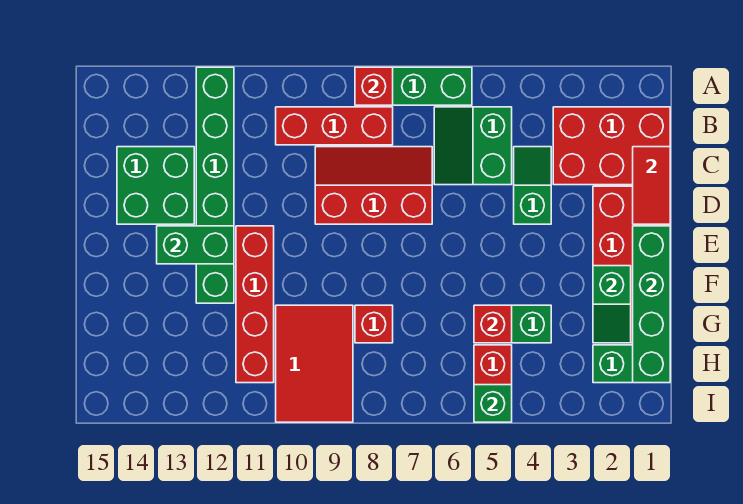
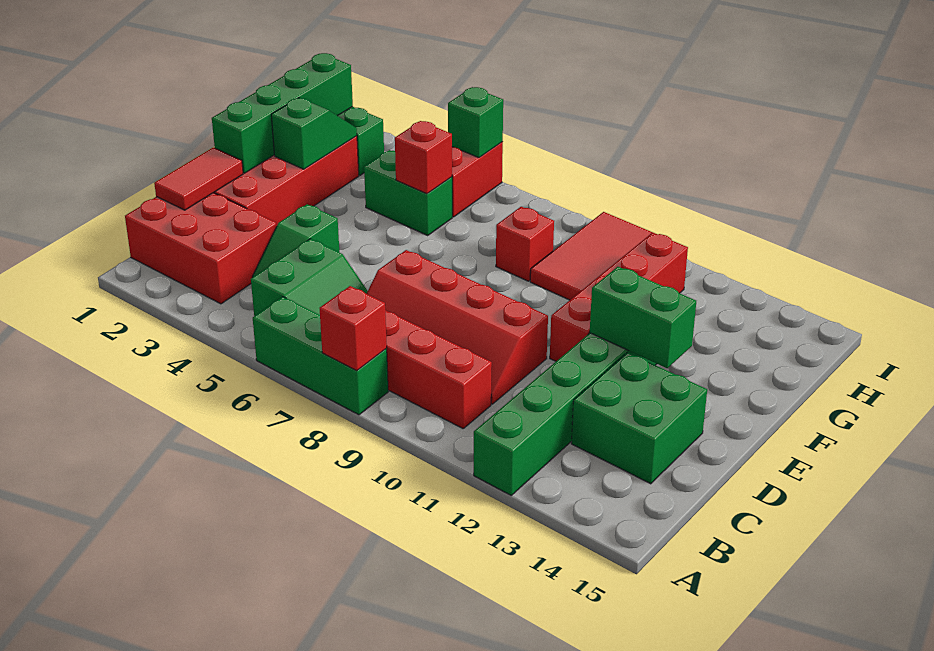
red slope C7:D9 level 1 top D -> red slope C7:D10 level 1 top D

